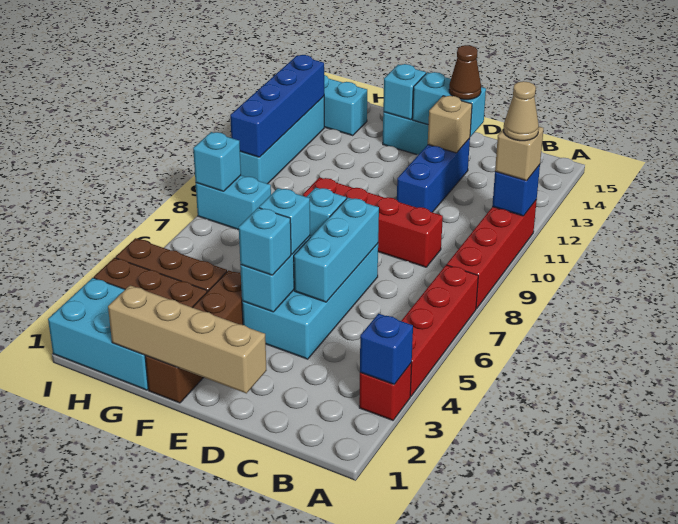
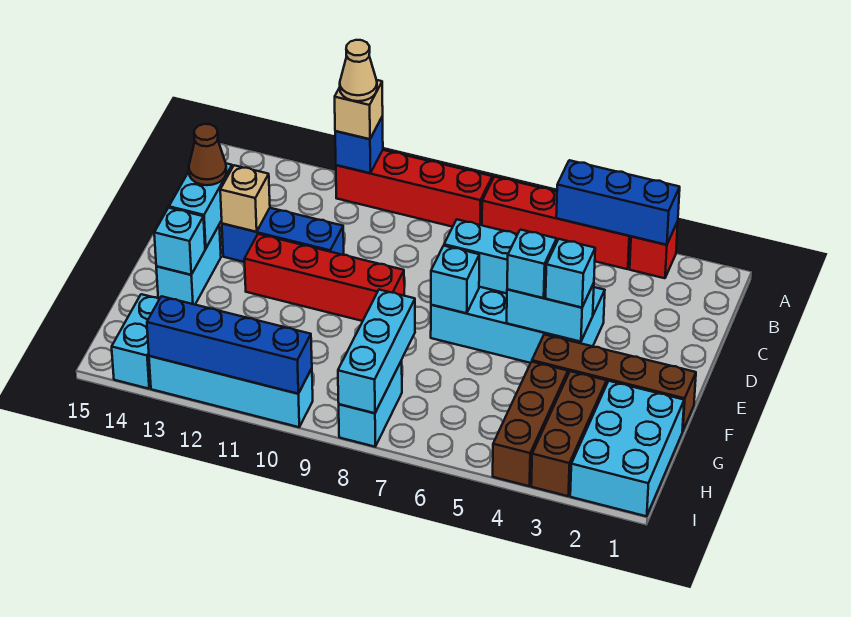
blue brick A3 level 2 -> blue brick A3:A5 level 2
red brick C9:F9 level 1 -> red brick E9:E12 level 1
tan brick D1:G1 level 2 -> none
cyan brick I8 level 2 -> cyan brick G8:I8 level 2

